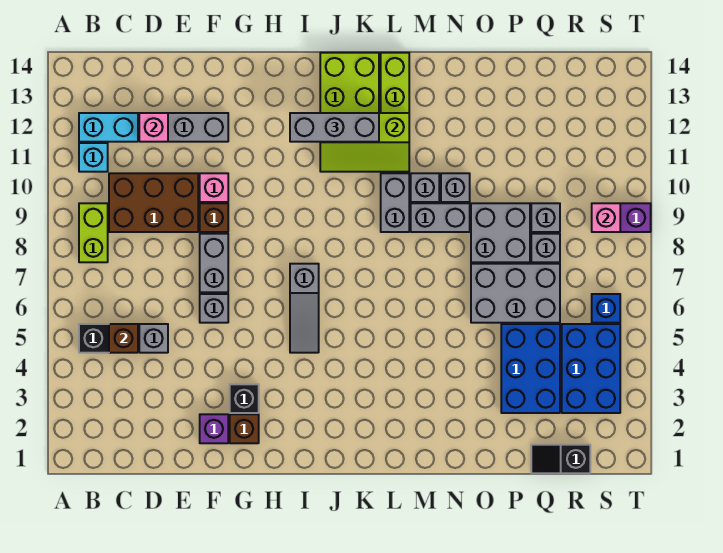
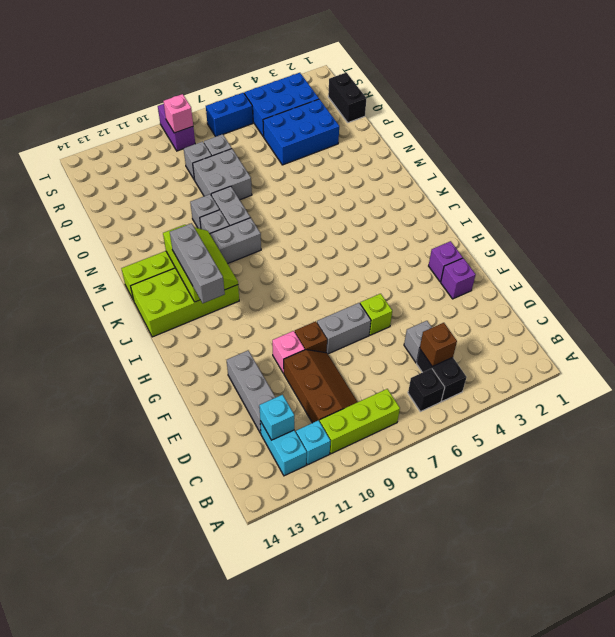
lime brick B8:B9 level 1 -> lime brick B8:B10 level 1
brown brick C9:E10 level 1 -> brown slope C9:E10 level 1 top 10
none -> cyan brick C12 level 2
pink brick D12 level 2 -> none
grey brick F6 level 1 -> lime brick F6 level 1
brown brick G2 level 1 -> purple brick G2 level 1
black brick G3 level 1 -> black brick B6 level 1
grey slope I5:I7 level 1 top 7 -> none
grey brick O6:Q7 level 1 -> none
black slope Q1:R1 level 1 top R -> black brick Q1:R1 level 1
blue brick S6 level 1 -> blue brick S6:S7 level 1

